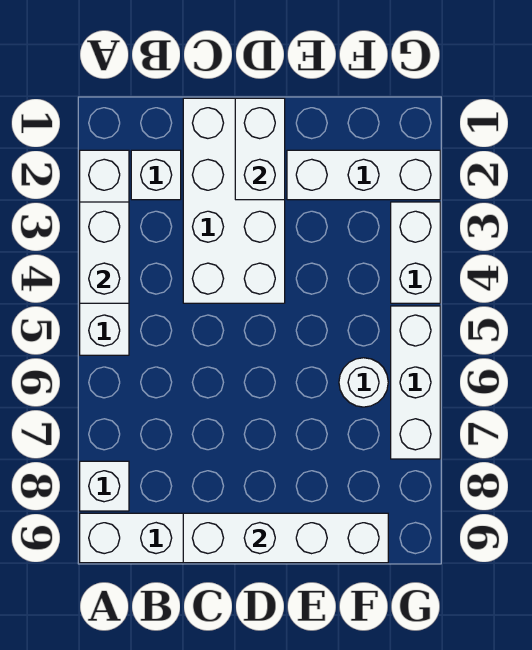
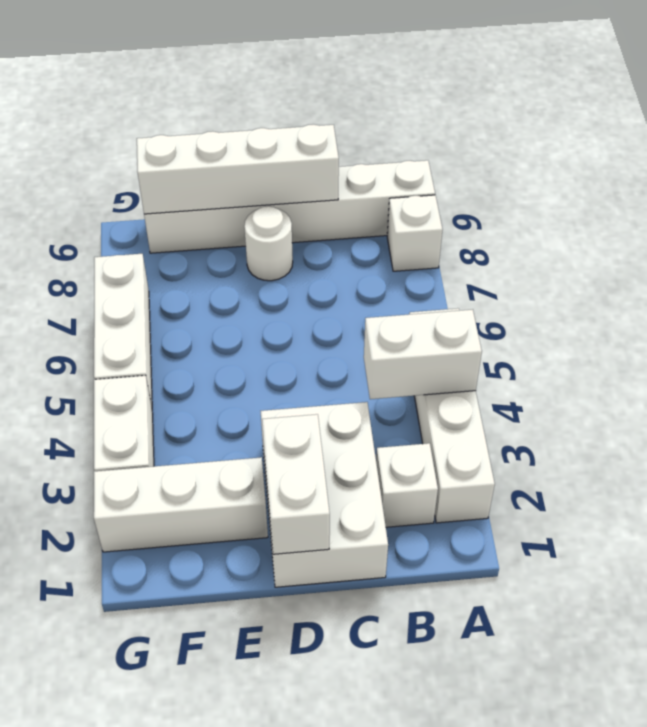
white brick A3:A4 level 2 -> white brick A4:B4 level 2
white brick C1:D4 level 1 -> white brick C1:D3 level 1
white round brick F6 level 1 -> white round brick D8 level 1

